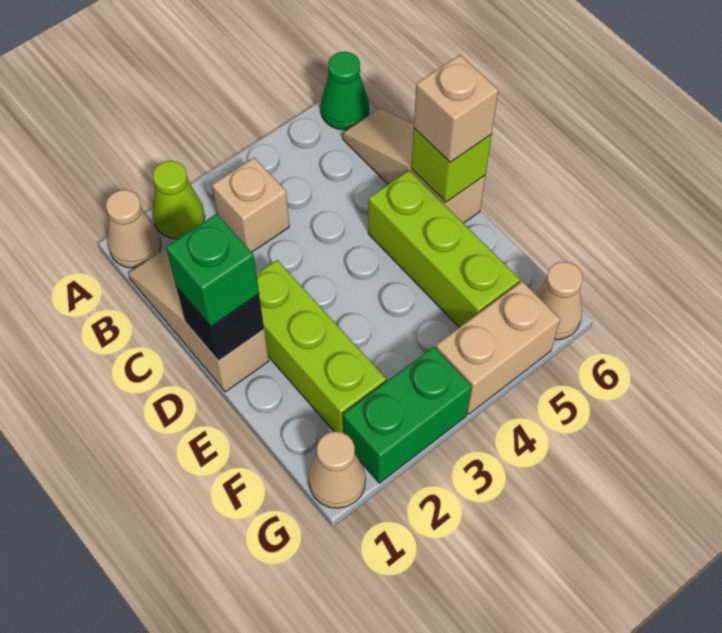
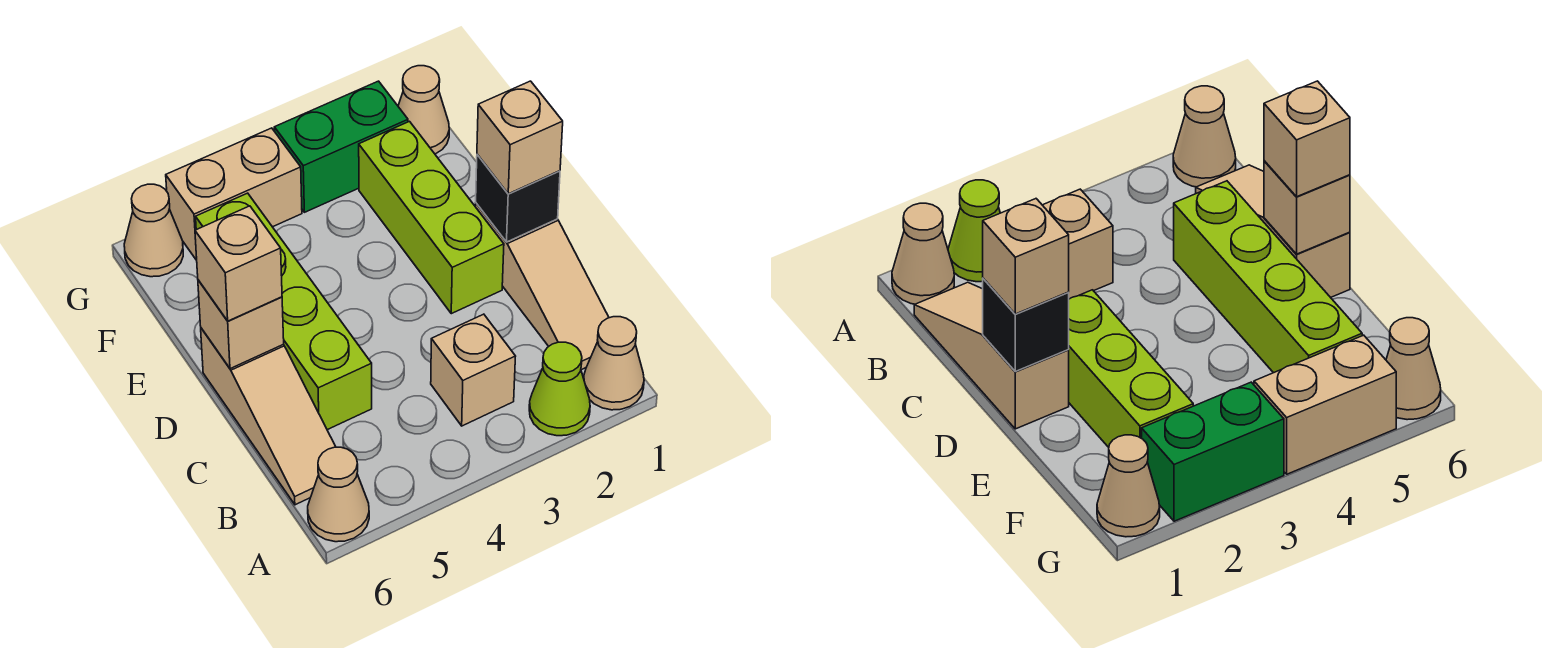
green cone A6 level 1 -> tan cone A6 level 1
green brick D1 level 3 -> tan brick D1 level 3
lime brick D5:F5 level 1 -> lime brick C5:F5 level 1
lime brick D6 level 2 -> tan brick D6 level 2

